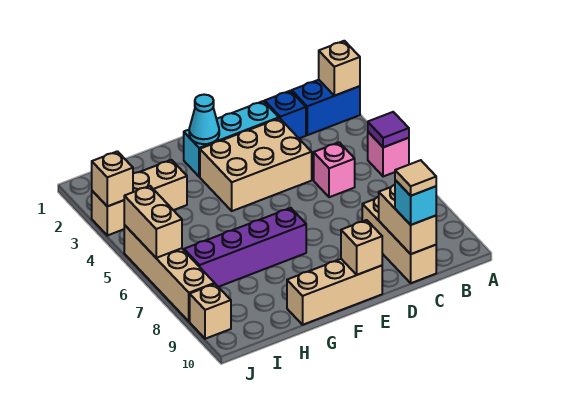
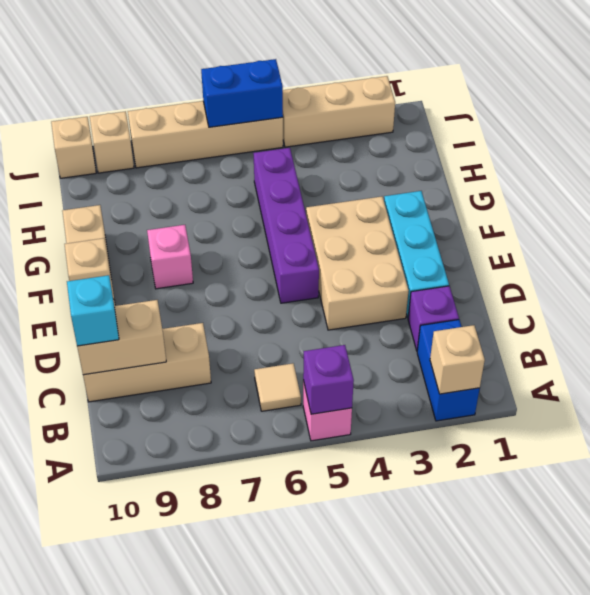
purple tile A5 level 2 -> purple brick A5 level 2
blue brick C2 level 1 -> purple brick C2 level 1
pink brick C5 level 1 -> pink brick F8 level 1
tan tile C10 level 4 -> tan tile B6 level 1
cyan cone F2 level 2 -> none
purple brick F7:I7 level 1 -> purple brick E5:H5 level 1
tan brick H3:J3 level 1 -> tan brick J2:J4 level 1
tan brick J3 level 2 -> tan brick J10 level 1
tan brick J5:J6 level 2 -> blue brick J5:J6 level 2

